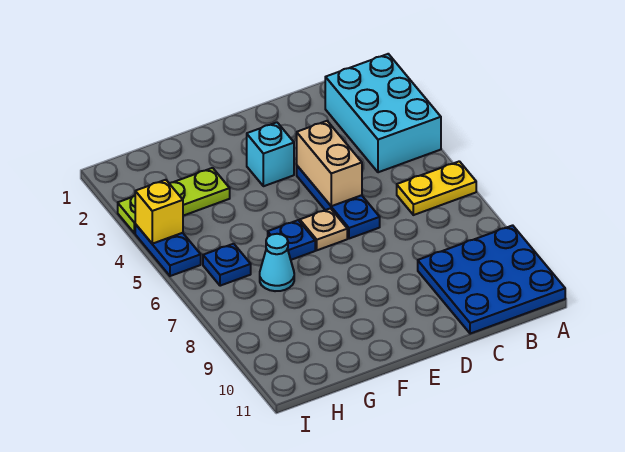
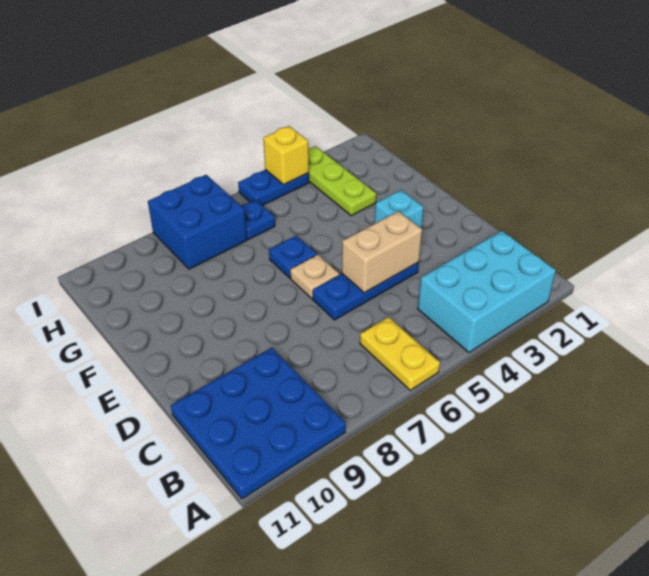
cyan cone G7 level 1 -> none
none -> blue brick H7:I8 level 1

